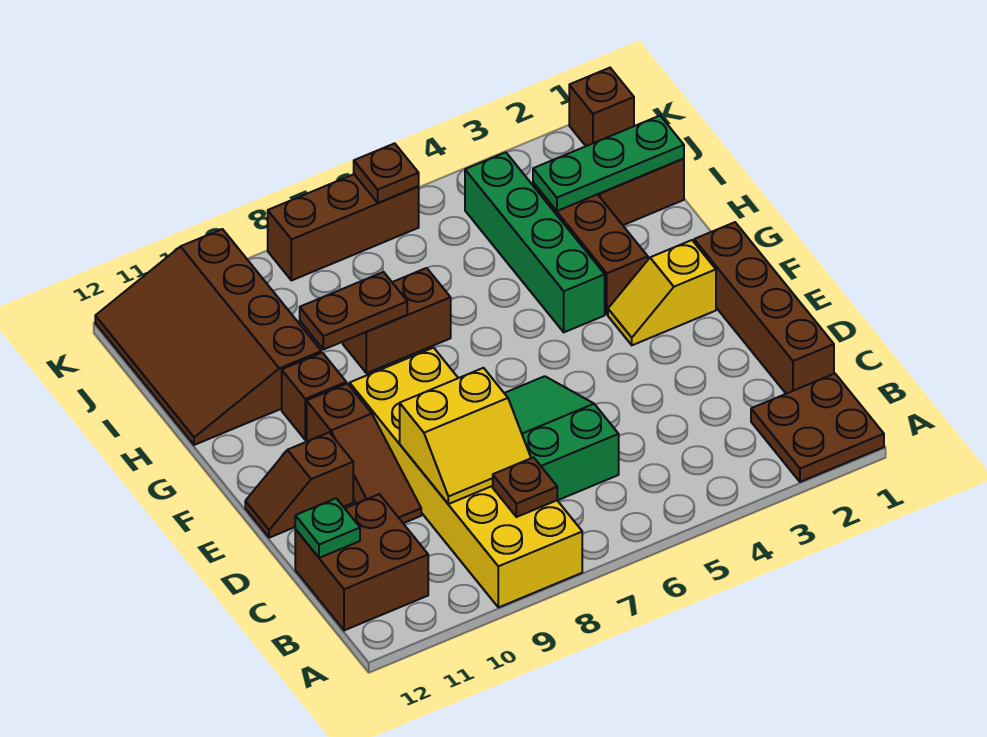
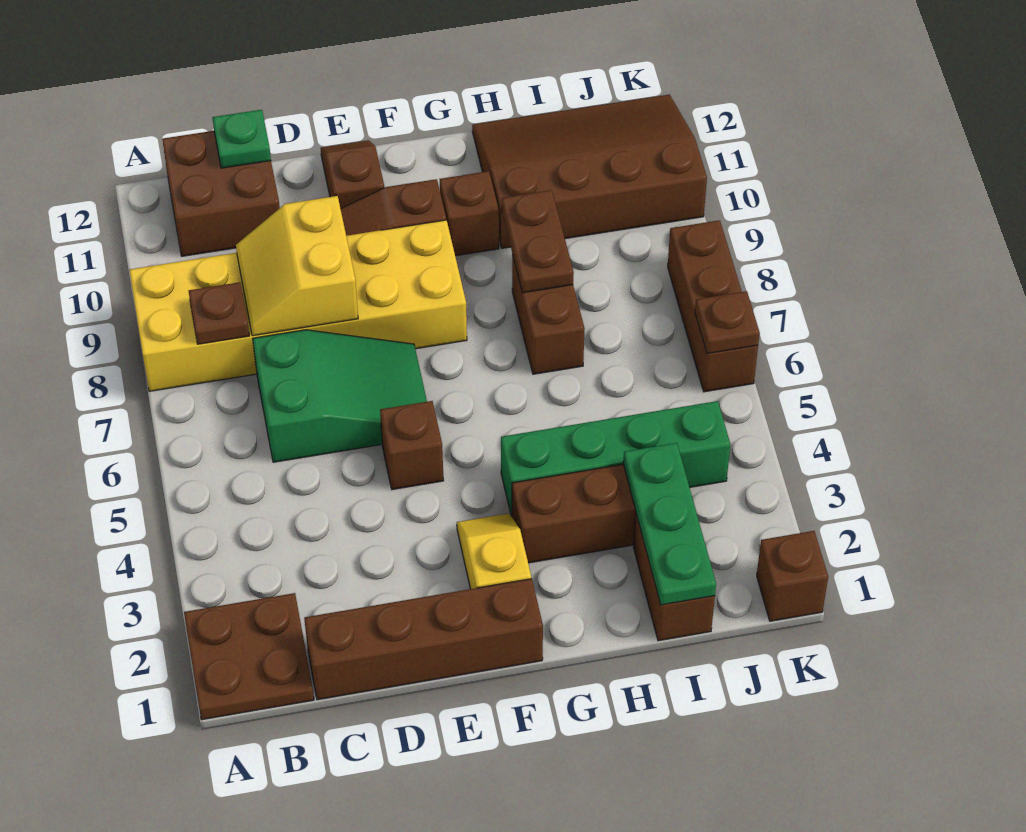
none -> brown brick E5 level 1

